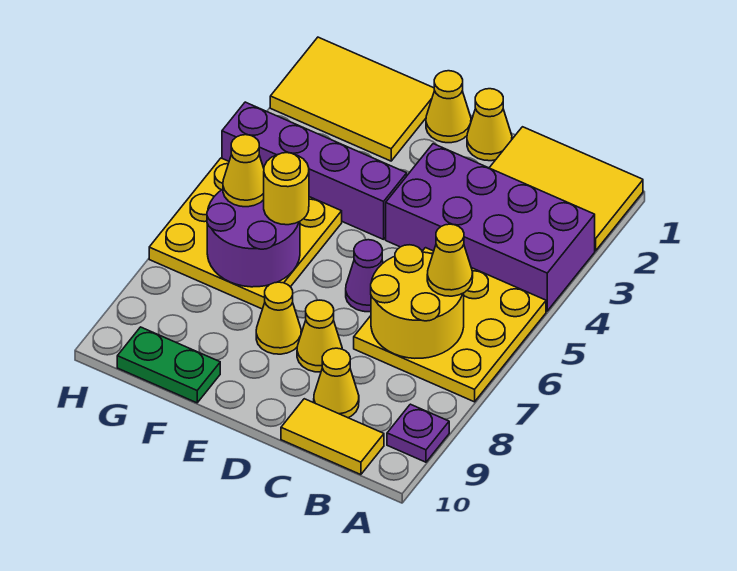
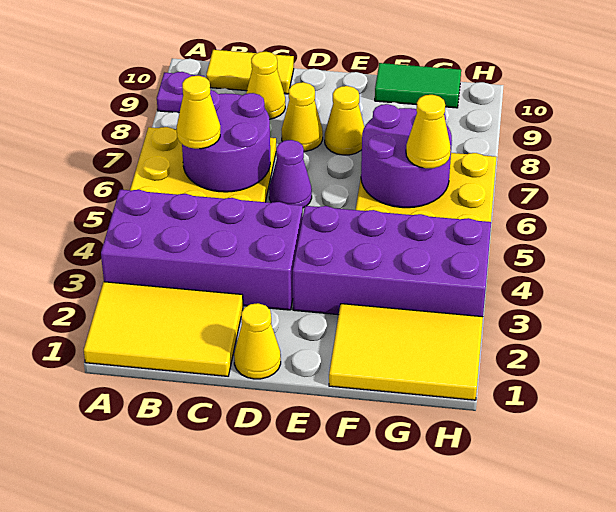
yellow round brick B6:C7 level 2 -> purple round brick B6:C7 level 2
yellow cone E1 level 1 -> none
purple brick E4:H4 level 1 -> purple brick E3:H4 level 1
yellow round brick F6 level 3 -> none
green plate F10:G10 level 1 -> green tile F10:G10 level 1

